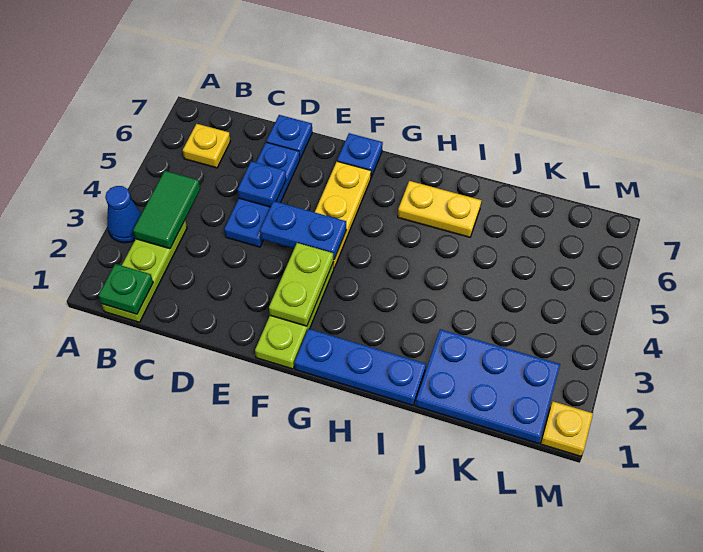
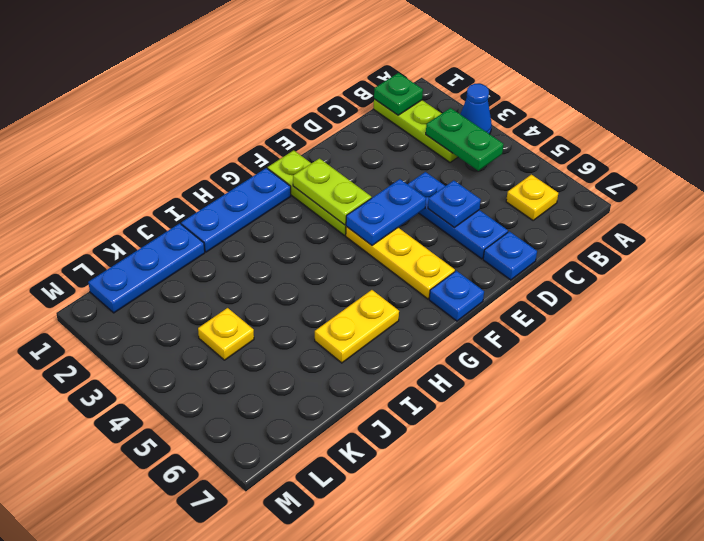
green tile B3:B4 level 2 -> green plate B3:B4 level 2
blue plate J1:L2 level 1 -> blue plate J1:L1 level 1
yellow plate M1 level 1 -> yellow plate K4 level 1

